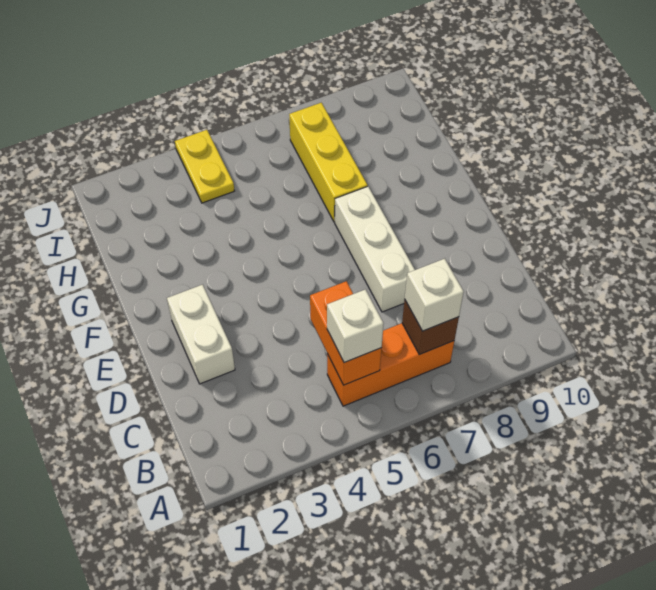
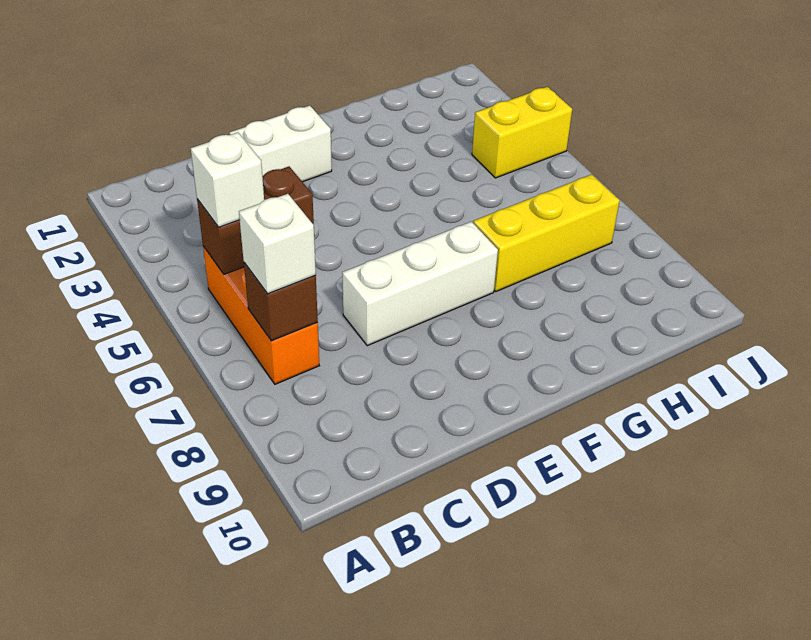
orange brick B5:C5 level 2 -> brown brick B5:C5 level 2
yellow plate I4:J4 level 1 -> yellow brick I4:J4 level 1

